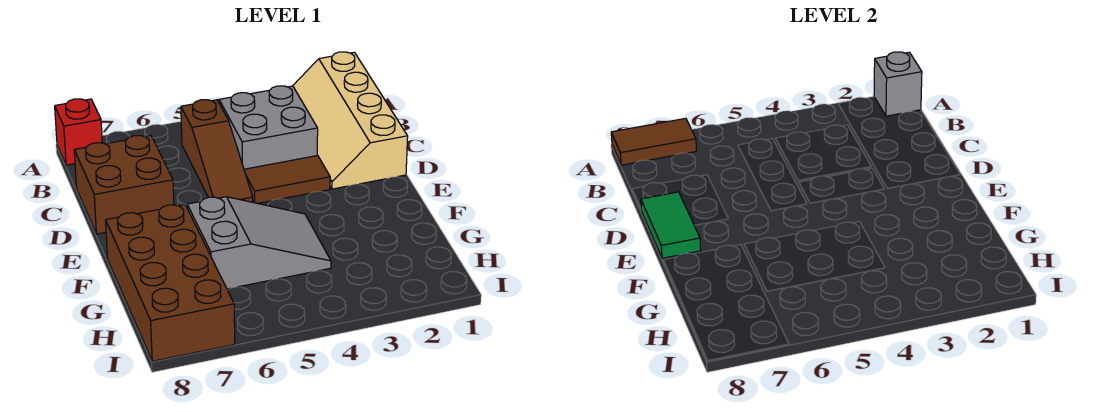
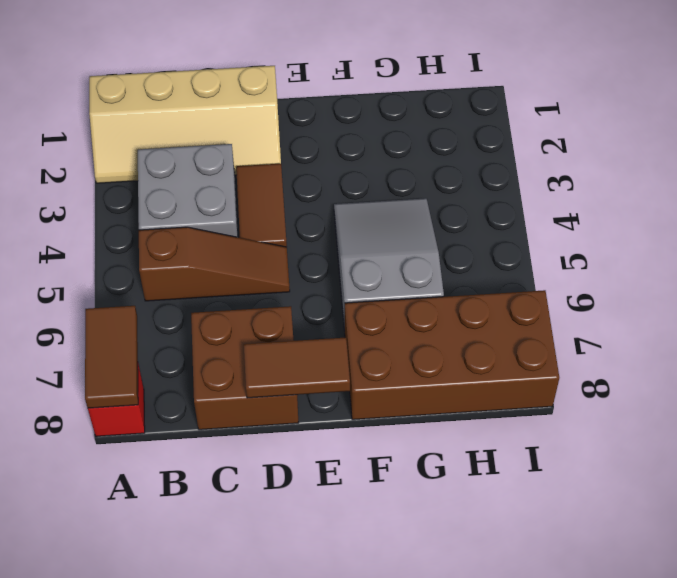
grey brick A1 level 2 -> none
green tile D8:E8 level 2 -> brown tile D8:E8 level 2

